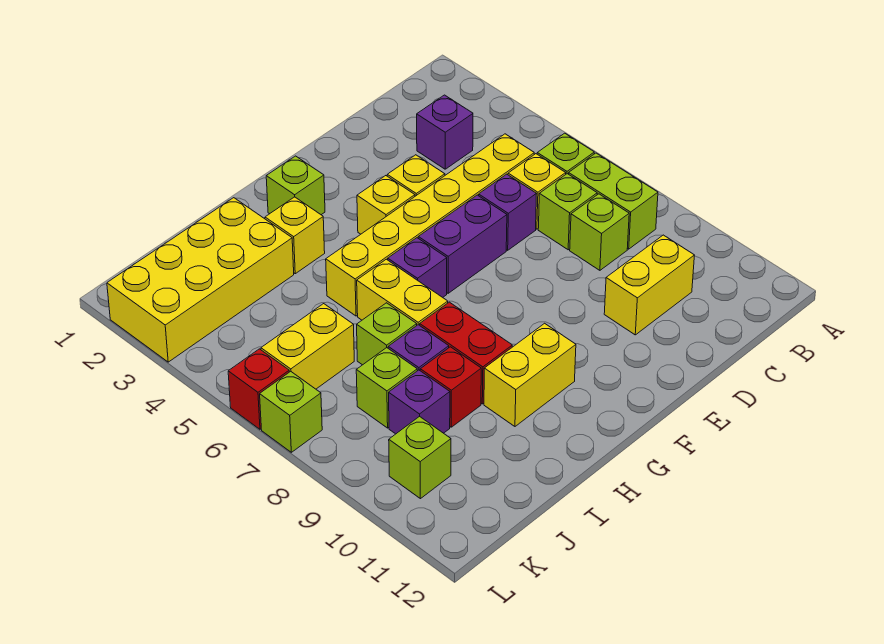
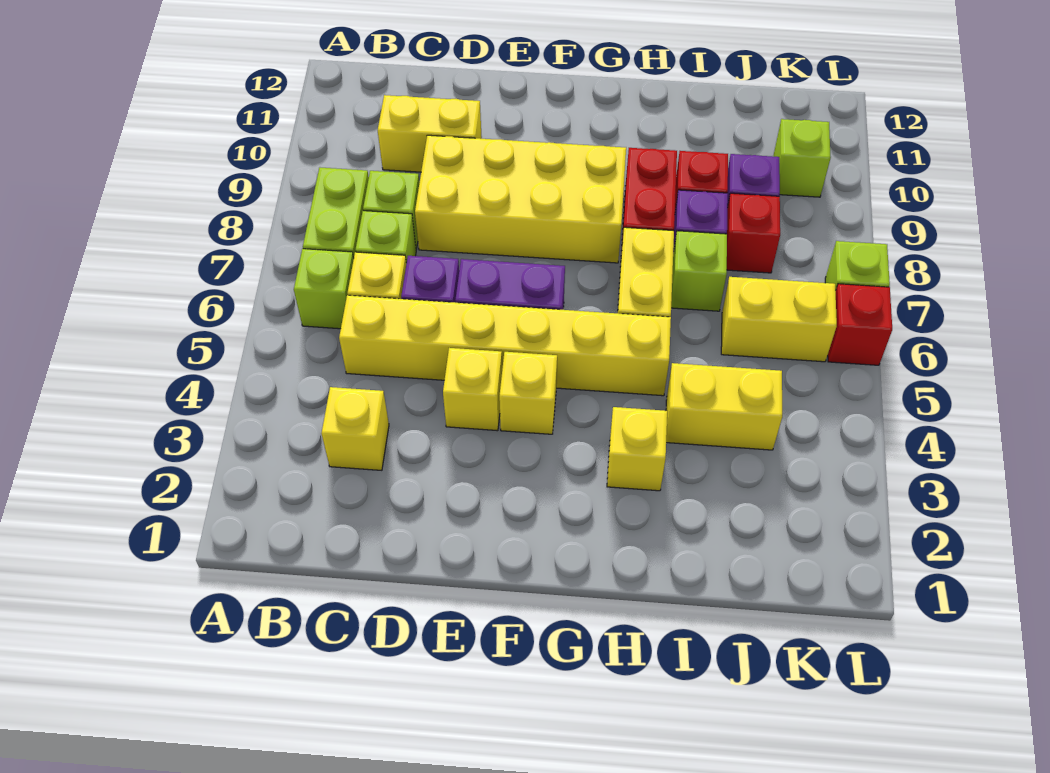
purple brick C3 level 1 -> yellow brick C3 level 1
lime brick G2 level 1 -> none
purple brick G6 level 1 -> none
yellow brick G10:H10 level 1 -> yellow brick I4:J4 level 1
yellow brick I2:L3 level 1 -> yellow brick D8:G9 level 1
lime brick J8 level 1 -> red brick J8 level 1

